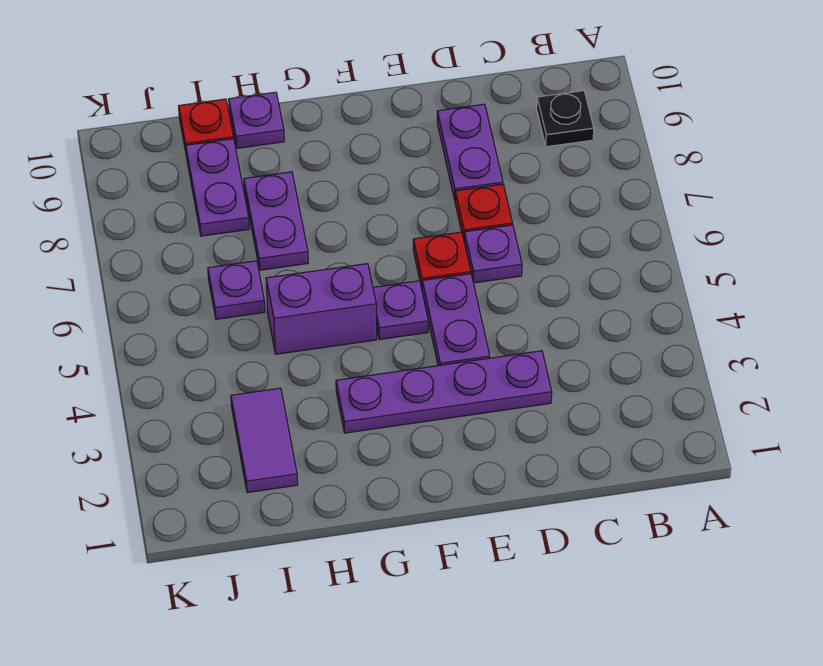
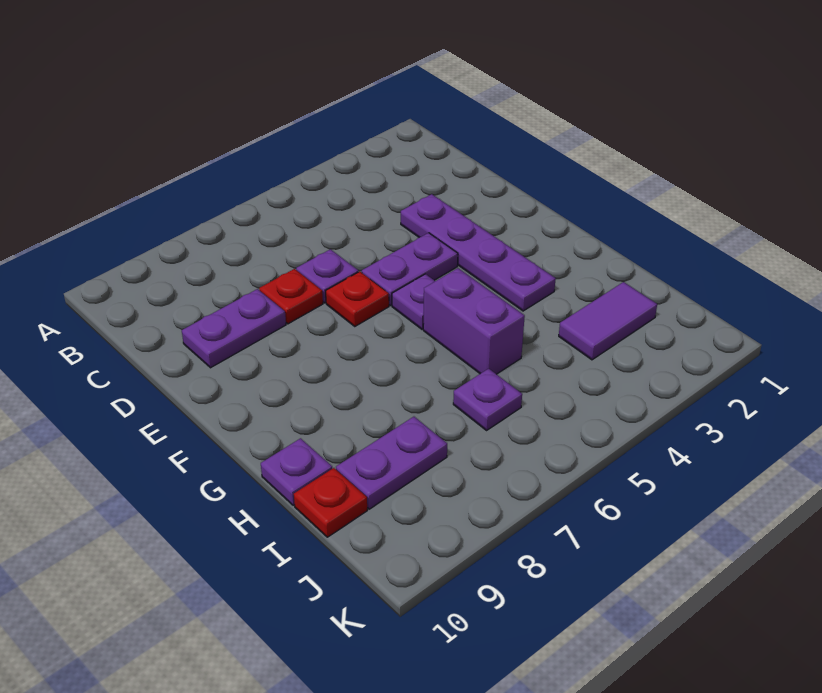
black plate B9 level 1 -> none
purple plate H7:H8 level 1 -> none

